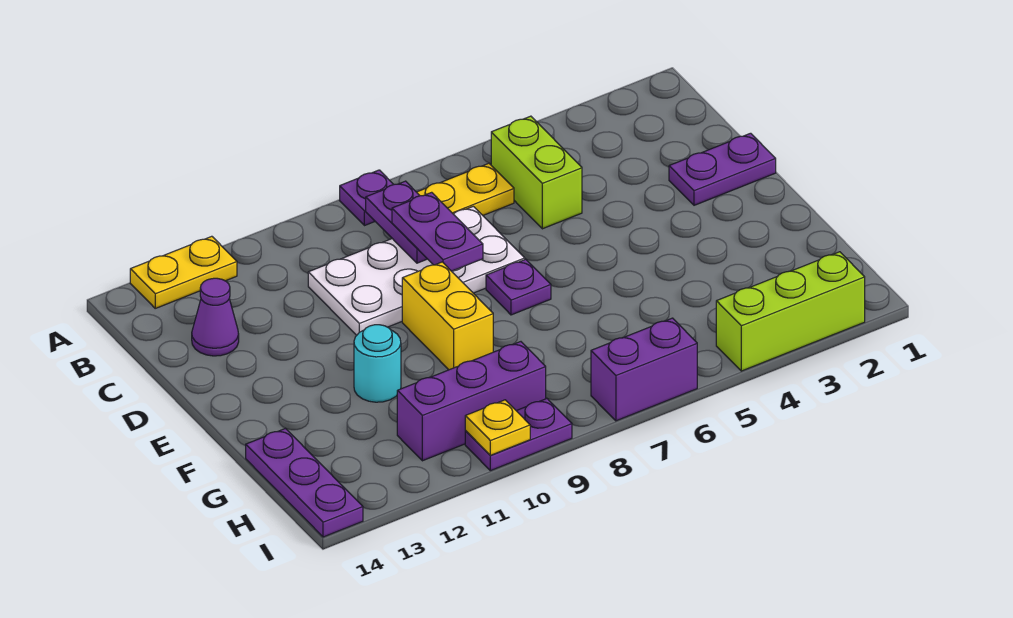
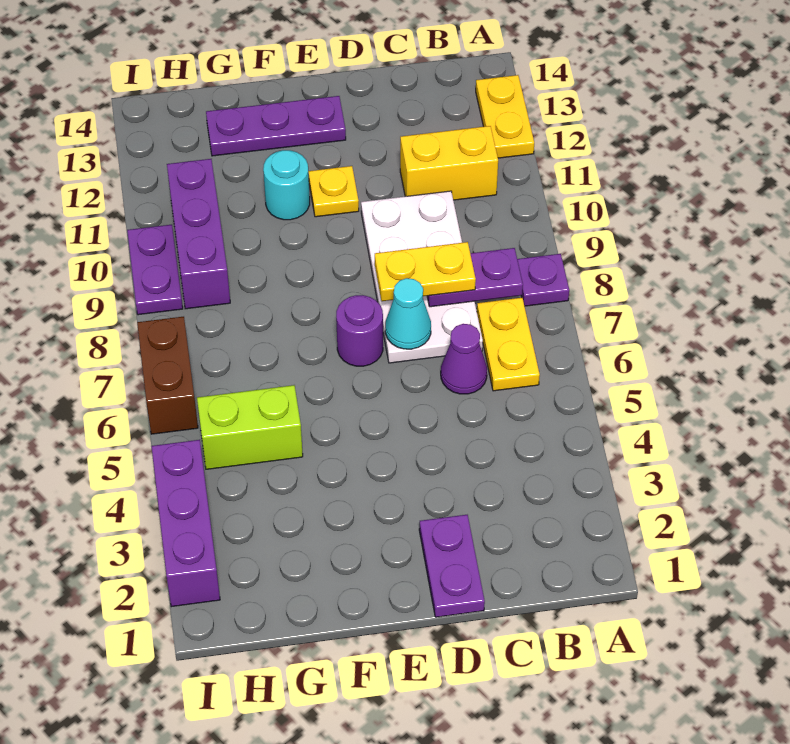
lime brick B5:C5 level 1 -> lime brick G5:H5 level 1
purple plate C8:D8 level 3 -> yellow plate C8:D8 level 3
purple cone C13 level 1 -> purple cone C6 level 1
none -> cyan cone D7 level 2
purple plate E7 level 1 -> purple round brick E7 level 1
yellow brick E9:F9 level 1 -> yellow brick B11:C11 level 1
purple plate G14:I14 level 1 -> purple plate E13:G13 level 1
lime brick I2:I4 level 1 -> purple brick I2:I4 level 1
purple brick I6:I7 level 1 -> brown brick I6:I7 level 1
yellow plate I10 level 2 -> yellow plate E11 level 1

